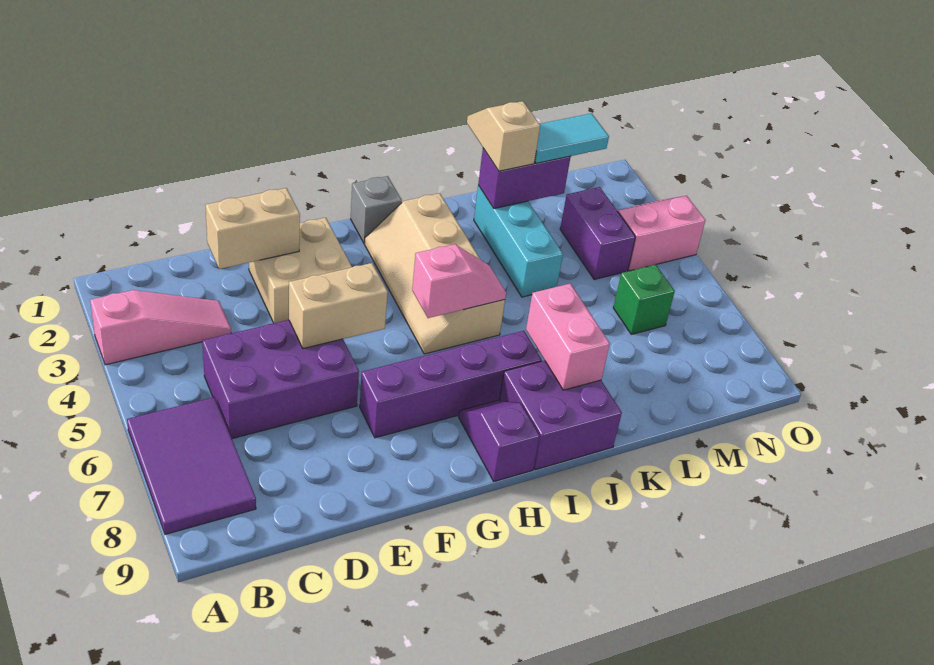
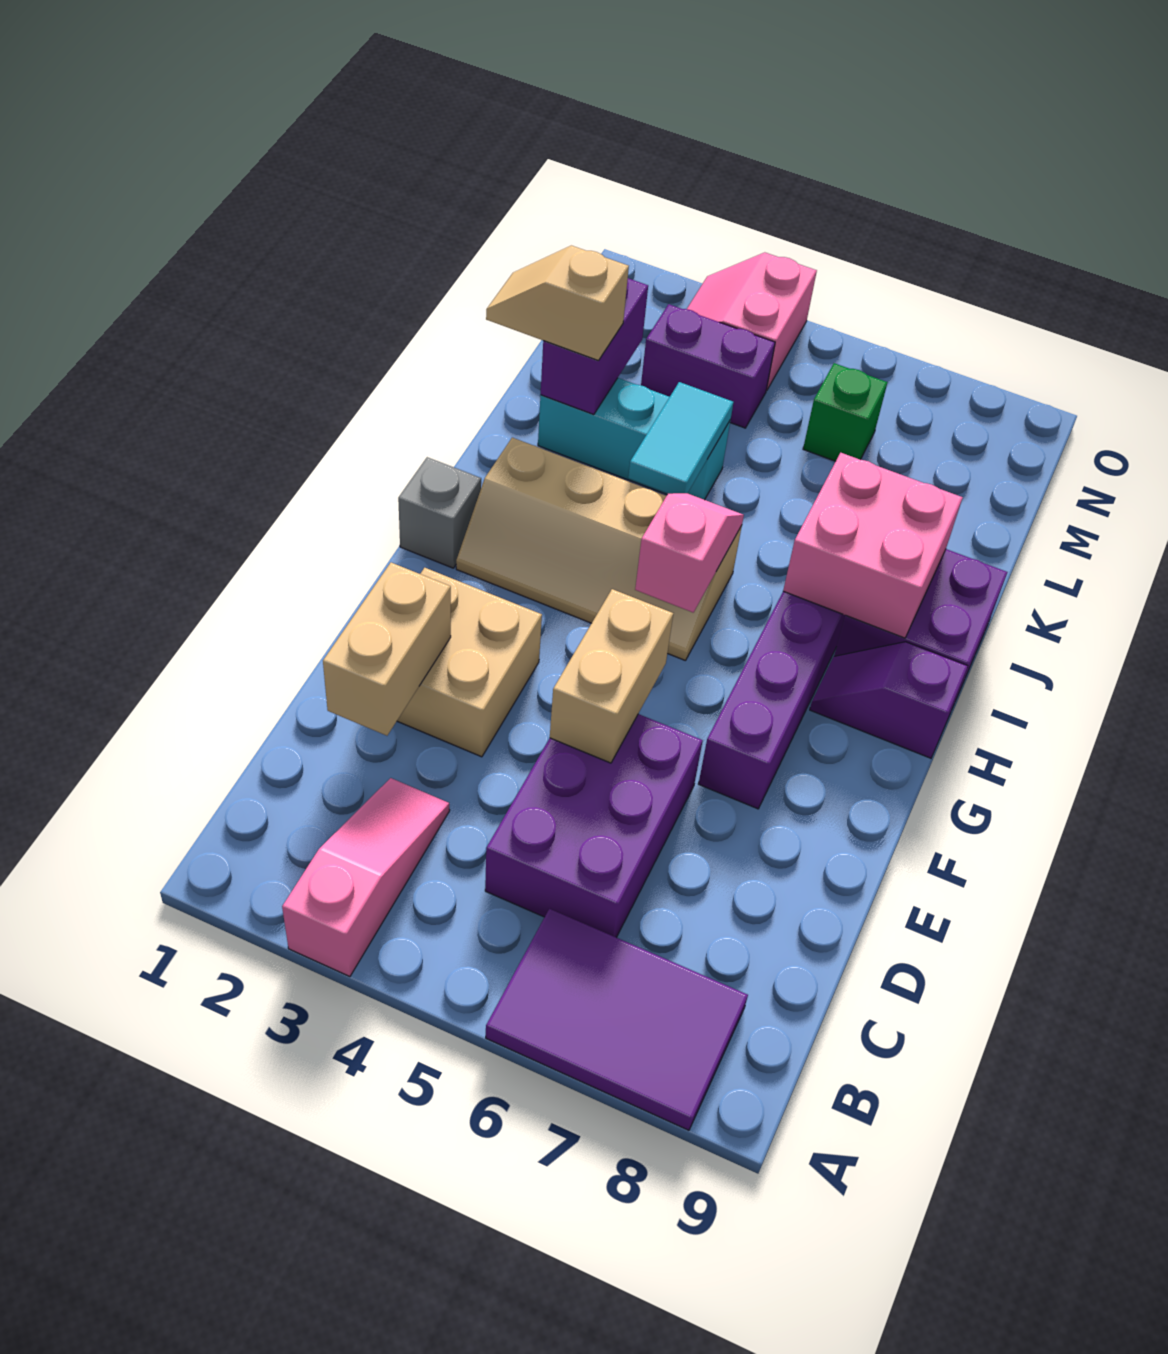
pink brick J7:J8 level 2 -> pink brick I7:J8 level 2
cyan tile L2:M2 level 3 -> cyan tile J4:K4 level 2

